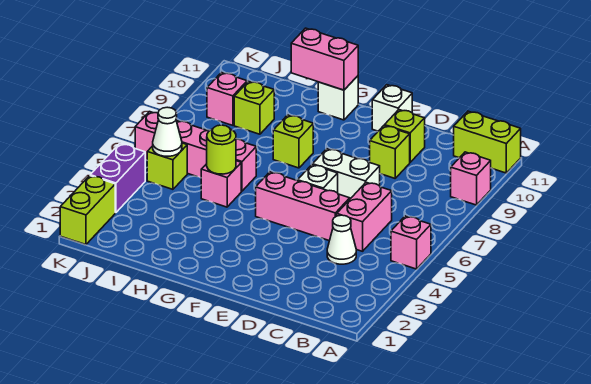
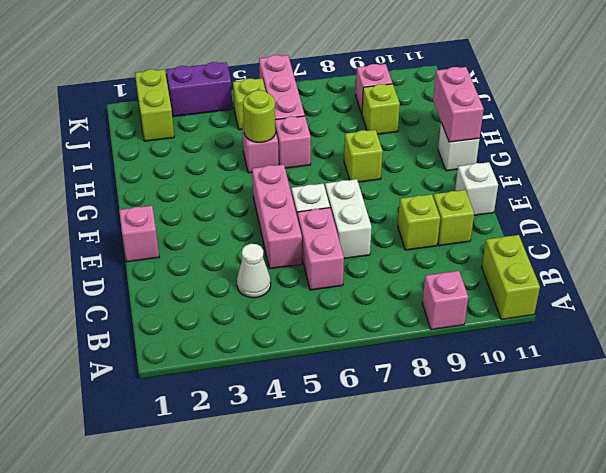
pink brick A5 level 1 -> pink brick E1 level 1
pink brick C5:C6 level 1 -> pink brick C6:D6 level 1
white cone J5 level 2 -> none
lime brick K1:K2 level 1 -> lime brick J2:K2 level 1

